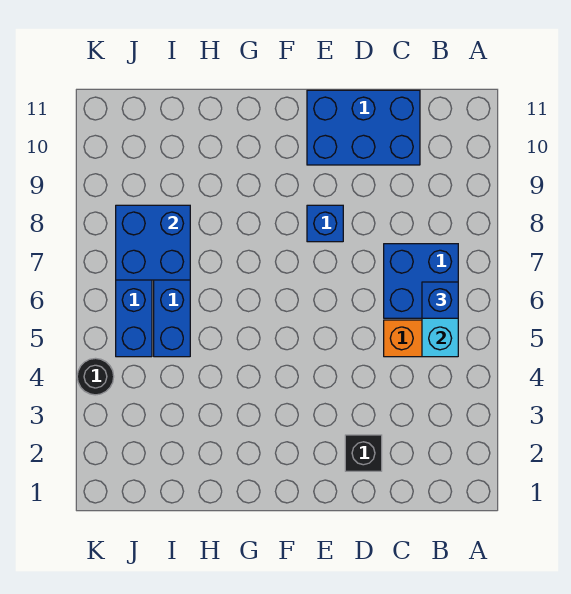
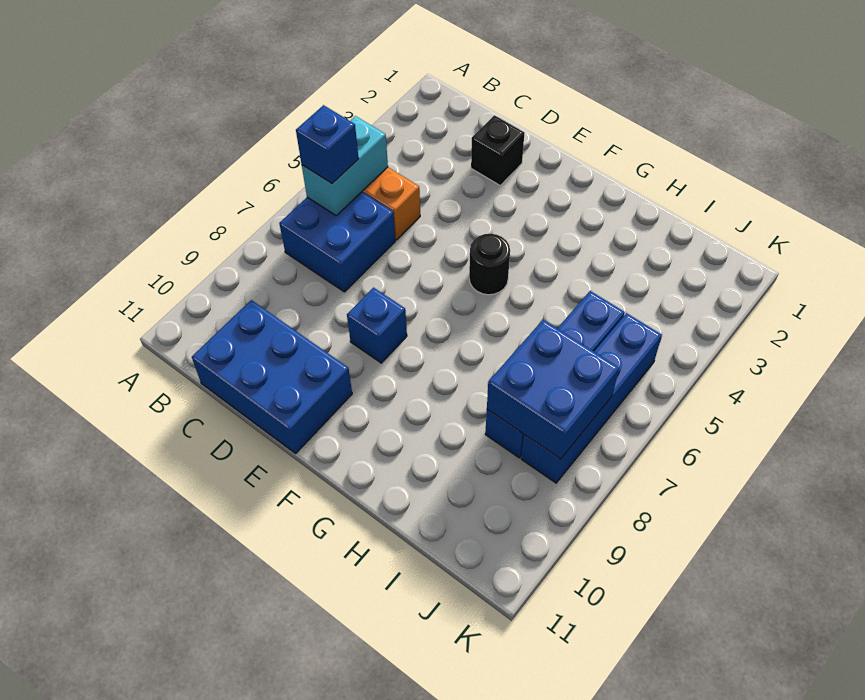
black round brick K4 level 1 -> black round brick F5 level 1

